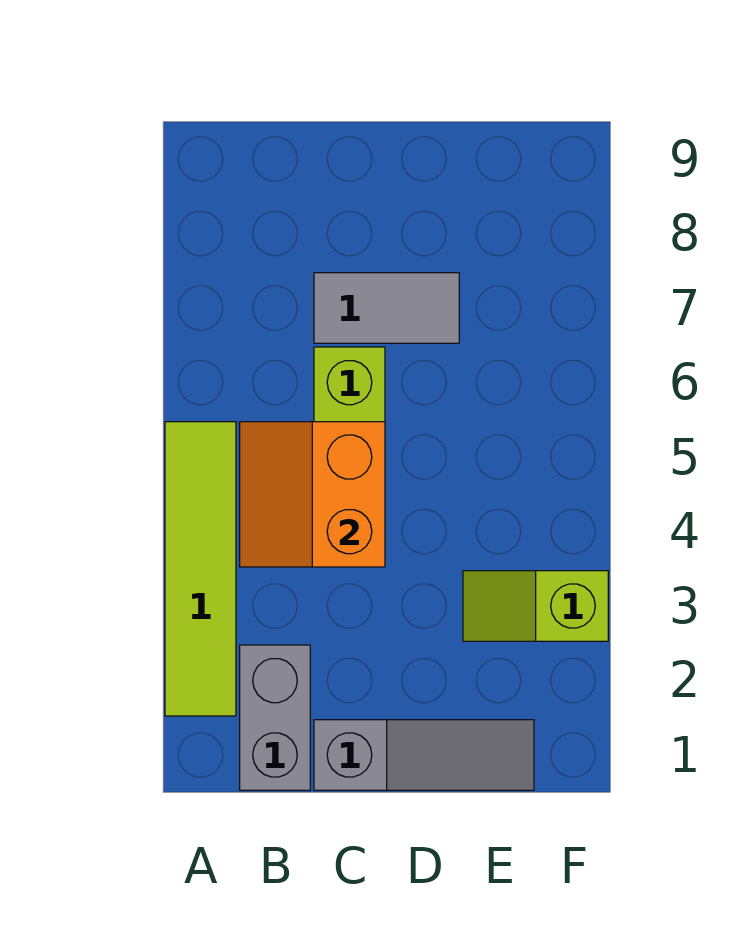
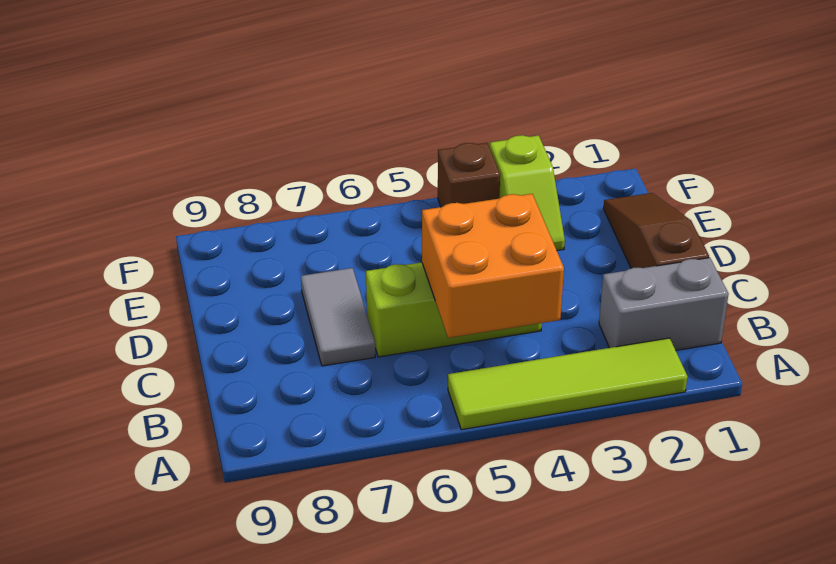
orange slope B4:C5 level 2 top C -> orange brick B4:C5 level 2
grey slope C1:E1 level 1 top C -> brown slope C1:E1 level 1 top C
none -> brown brick F4 level 1

